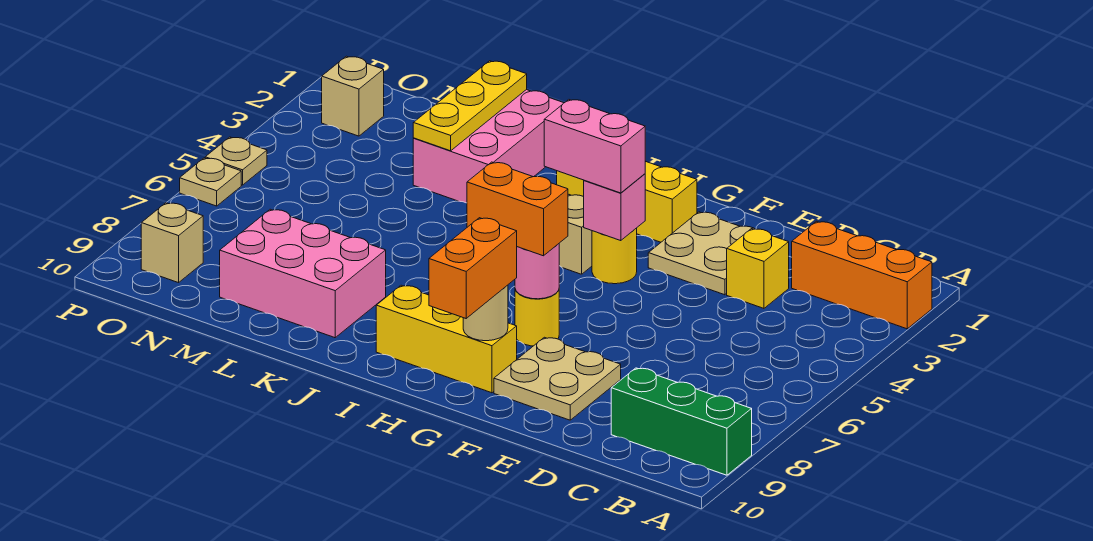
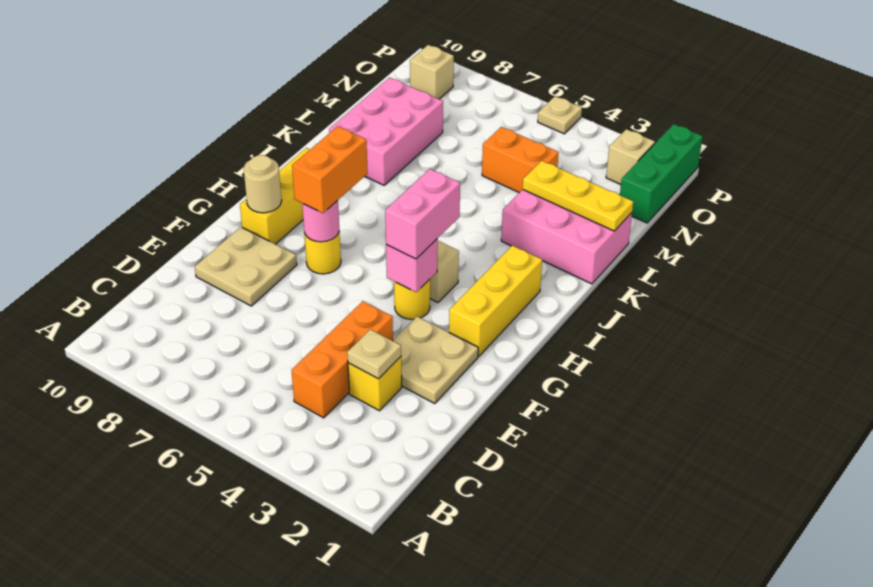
orange brick A2:C2 level 1 -> orange brick C4:E4 level 1
green brick A9:C9 level 1 -> green brick N1:P1 level 1
orange brick G9:G10 level 3 -> orange brick M4:M5 level 1
tan plate P6 level 1 -> tan plate D3 level 2

